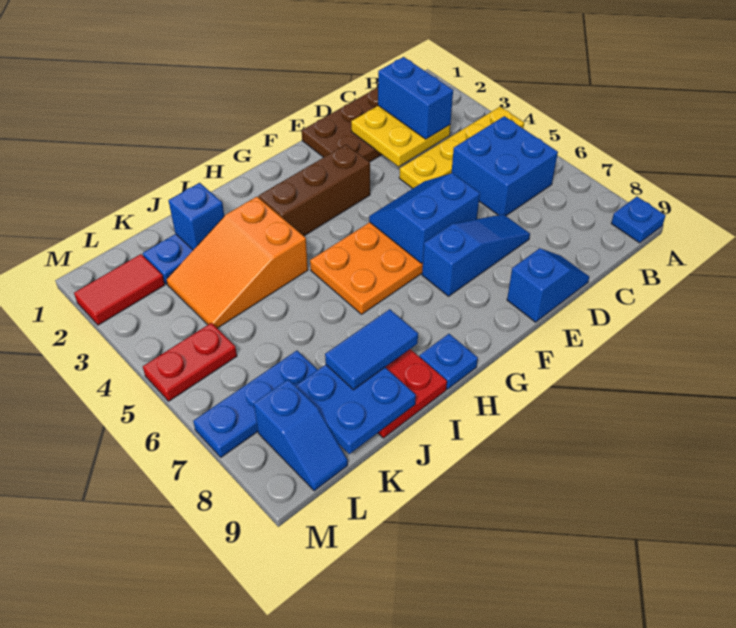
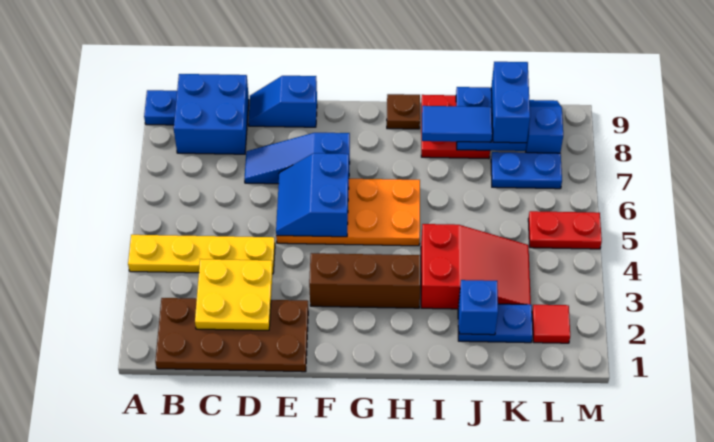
blue brick B5:C6 level 1 -> blue brick B8:C9 level 1
blue brick C2:C3 level 3 -> blue brick K8:K9 level 3
blue slope E5:F6 level 2 top 6 -> blue slope E5:F6 level 2 top F
blue plate H9 level 1 -> brown plate H9 level 1
orange slope I3:K4 level 1 top I -> red slope I3:K4 level 1 top I
blue plate K7:M7 level 1 -> blue plate K7:L7 level 1
red tile L2:M2 level 1 -> red tile L2 level 1

